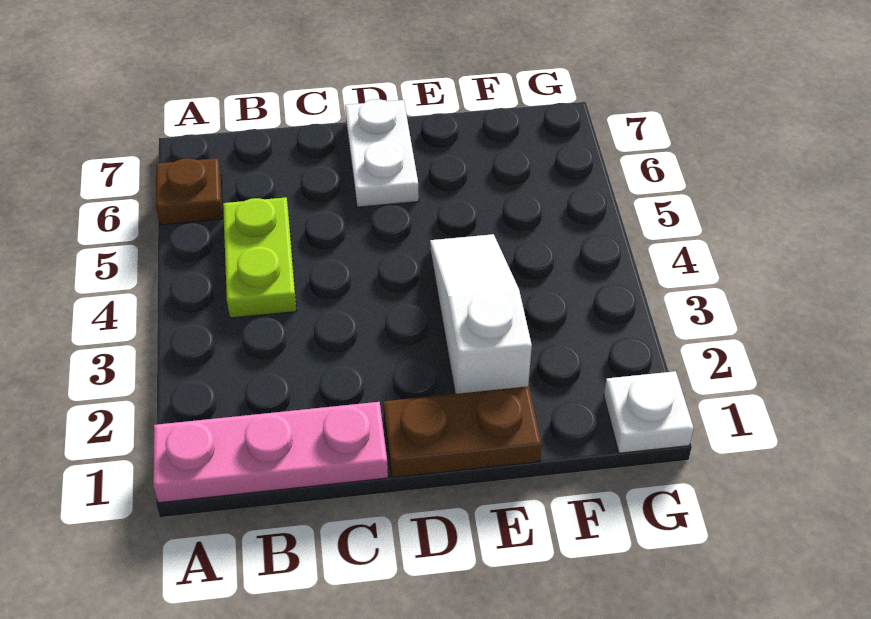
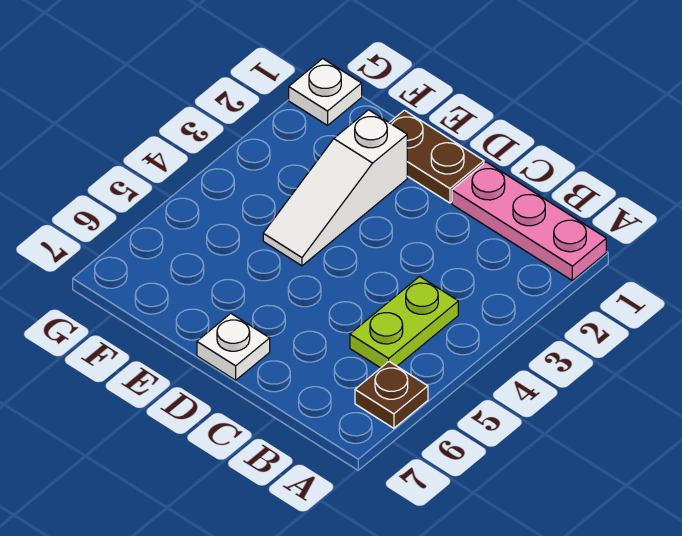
white plate D6:D7 level 1 -> white plate D7 level 1

